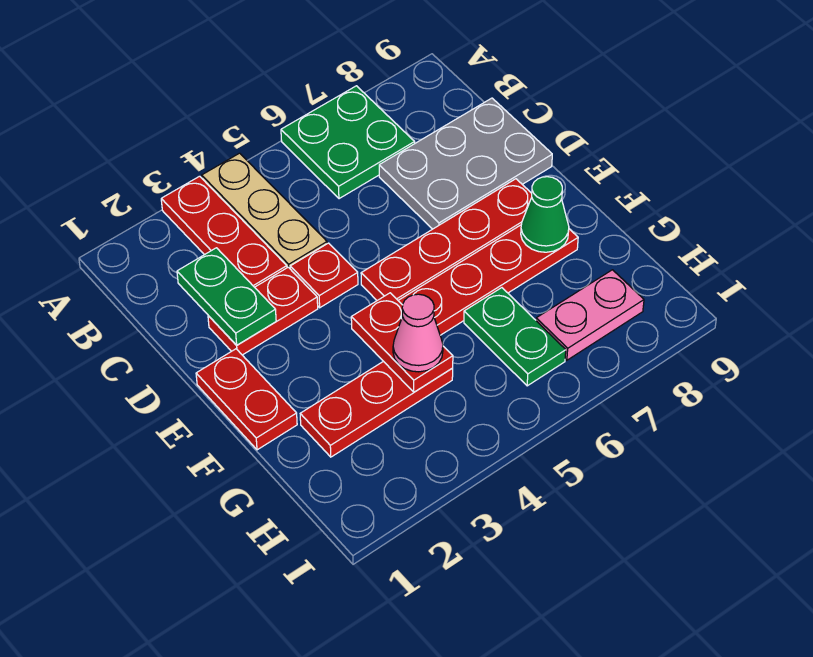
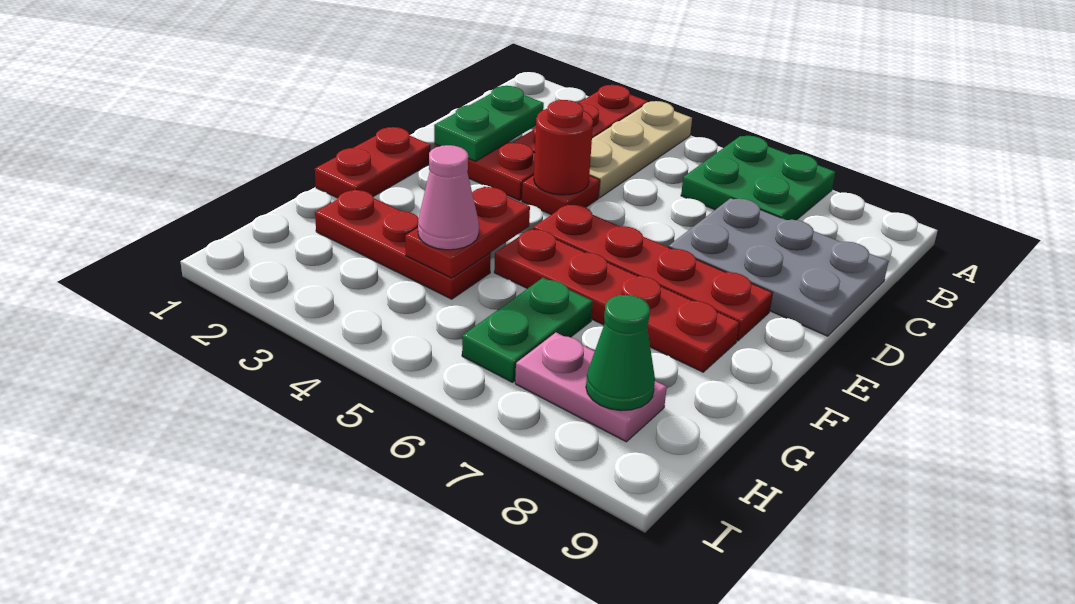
none -> red round brick D4 level 2
green cone F8 level 2 -> green cone H8 level 2

